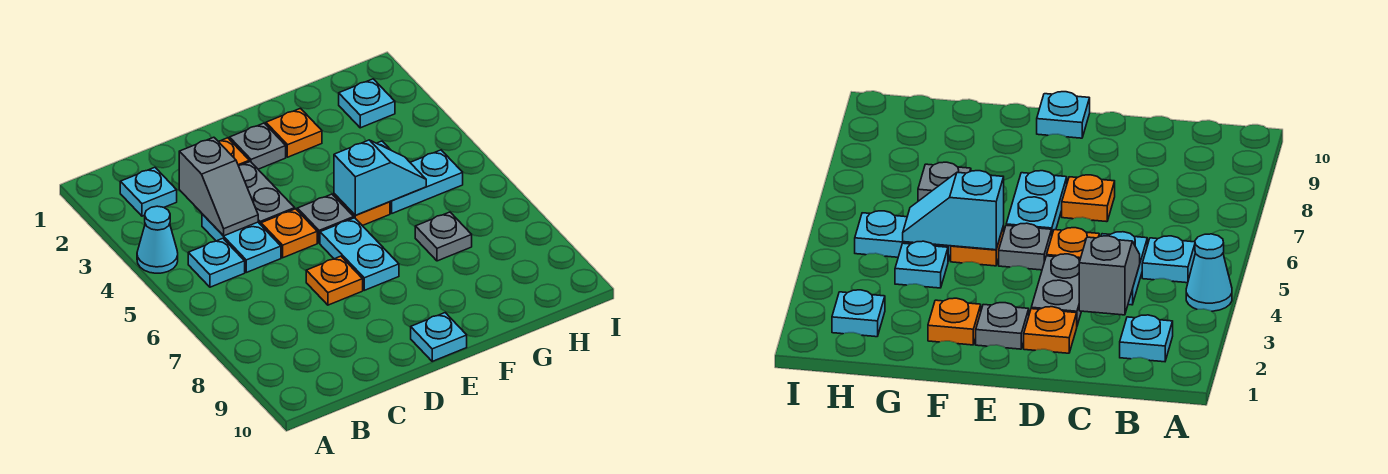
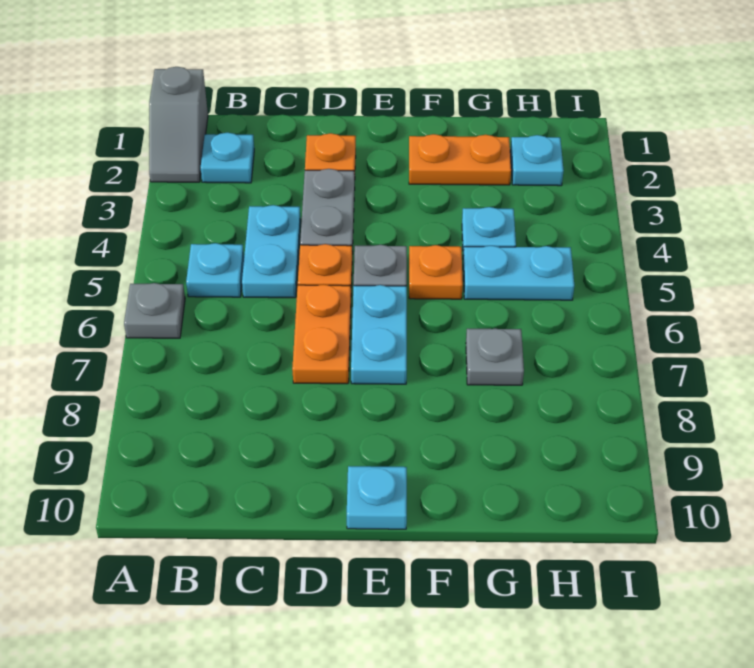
cyan cone A4 level 1 -> none
grey slope C3:C4 level 2 top 3 -> grey slope A1:A2 level 1 top 1
orange plate D7 level 1 -> orange plate D6:D7 level 1
grey plate E2 level 1 -> grey plate A6 level 1
orange plate F2 level 1 -> orange plate F2:G2 level 1
cyan slope F5:G5 level 2 top F -> none

